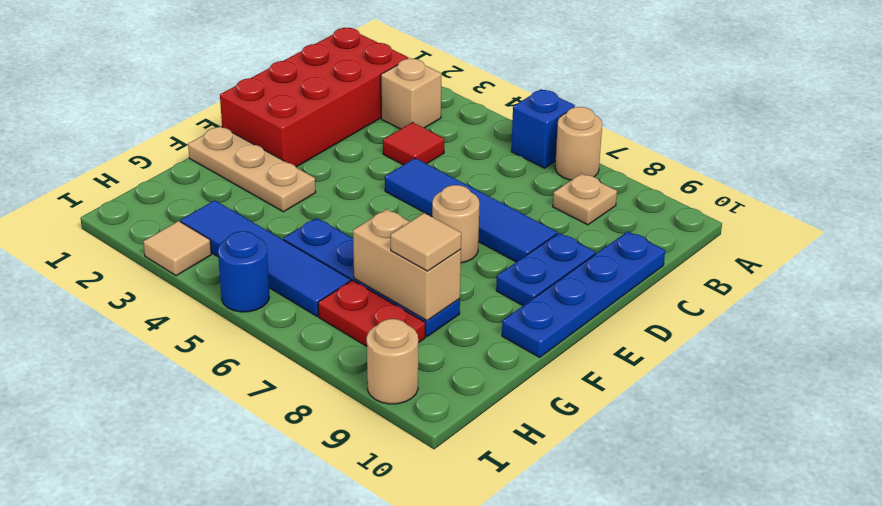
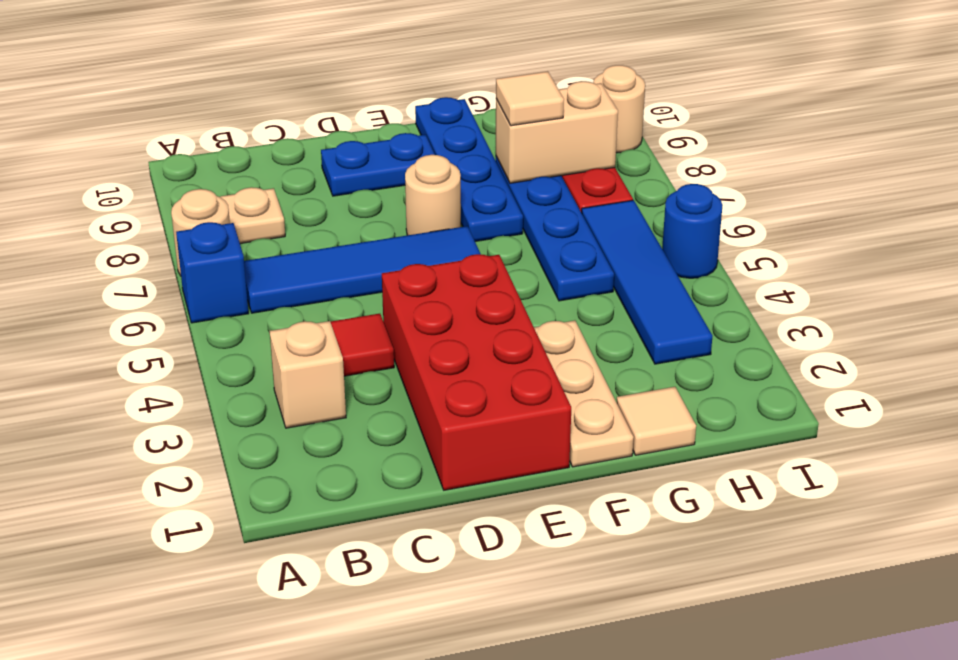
red brick B1:E2 level 1 -> red brick D1:E4 level 1
blue plate C10:F10 level 1 -> blue plate F7:F10 level 1
blue tile D5:D8 level 1 -> blue tile B6:E6 level 1
tan brick G7:G8 level 2 -> tan brick G8:H8 level 2
tan tile I3 level 1 -> tan tile G1 level 1

